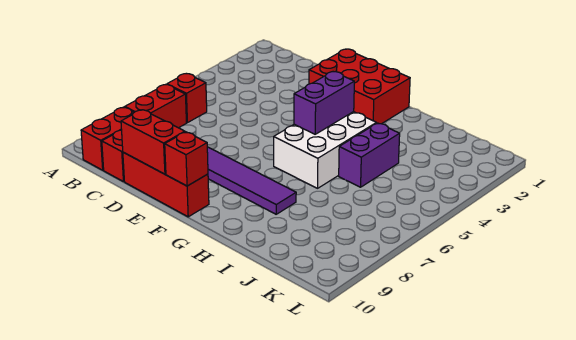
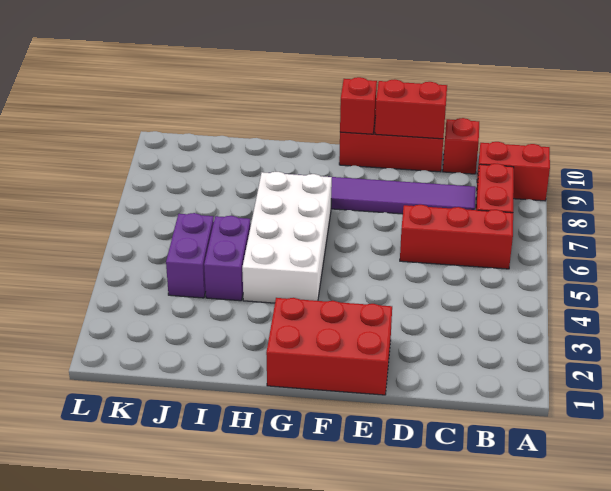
red brick B6 level 1 -> red brick B6:D6 level 1
red brick B9:B10 level 1 -> red brick A9:B9 level 1
white brick G4:H6 level 1 -> white brick G4:H7 level 1
purple brick G4:G5 level 2 -> purple brick J4:J5 level 1

